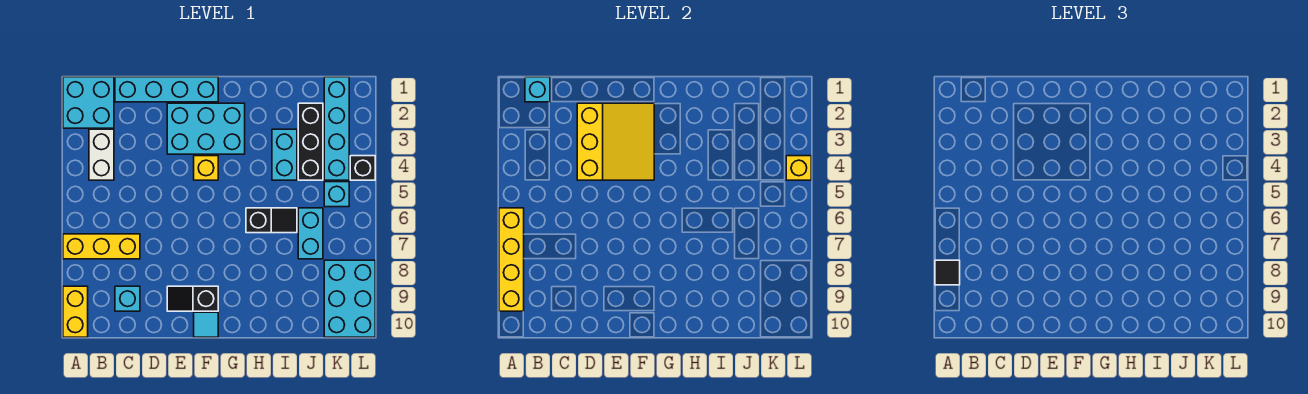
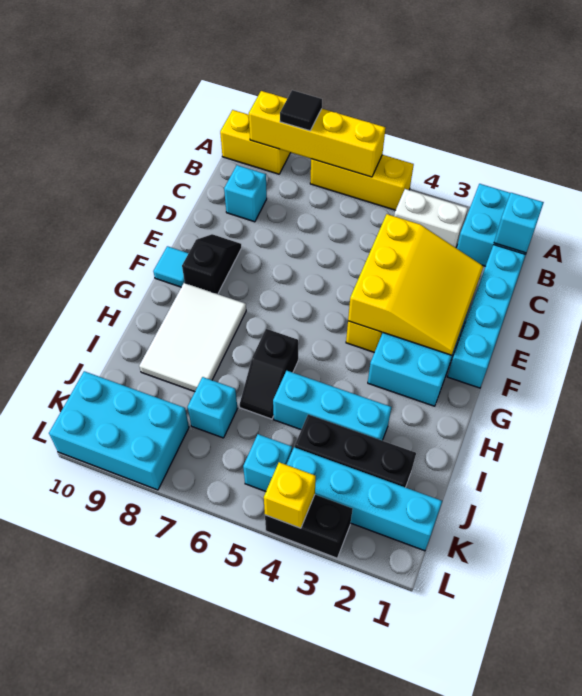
yellow brick A7:C7 level 1 -> yellow brick A5:A7 level 1
yellow slope D2:F4 level 2 top D -> yellow slope D2:F4 level 2 top 4
none -> white tile G8:I9 level 1
cyan brick I3:I4 level 1 -> cyan brick I3:I5 level 1
cyan brick J6:J7 level 1 -> cyan brick J7 level 1
black brick L4 level 1 -> black brick L3:L4 level 1

